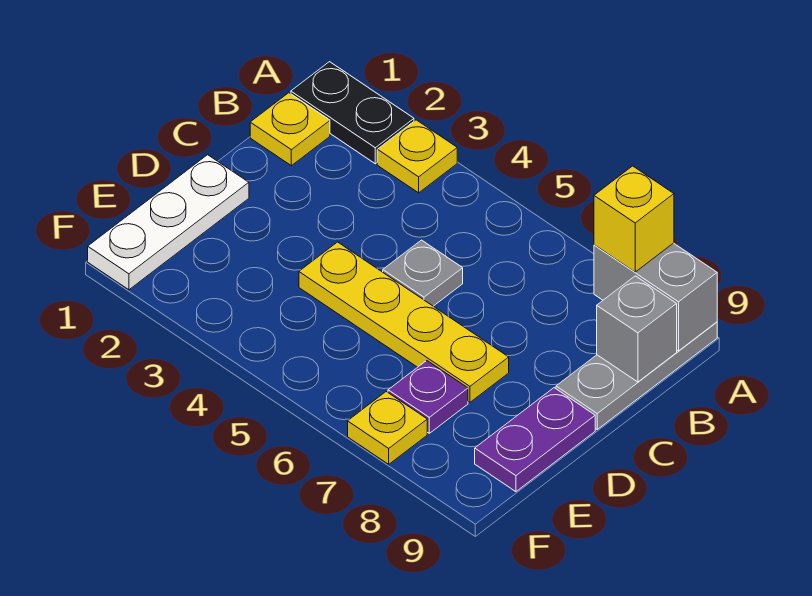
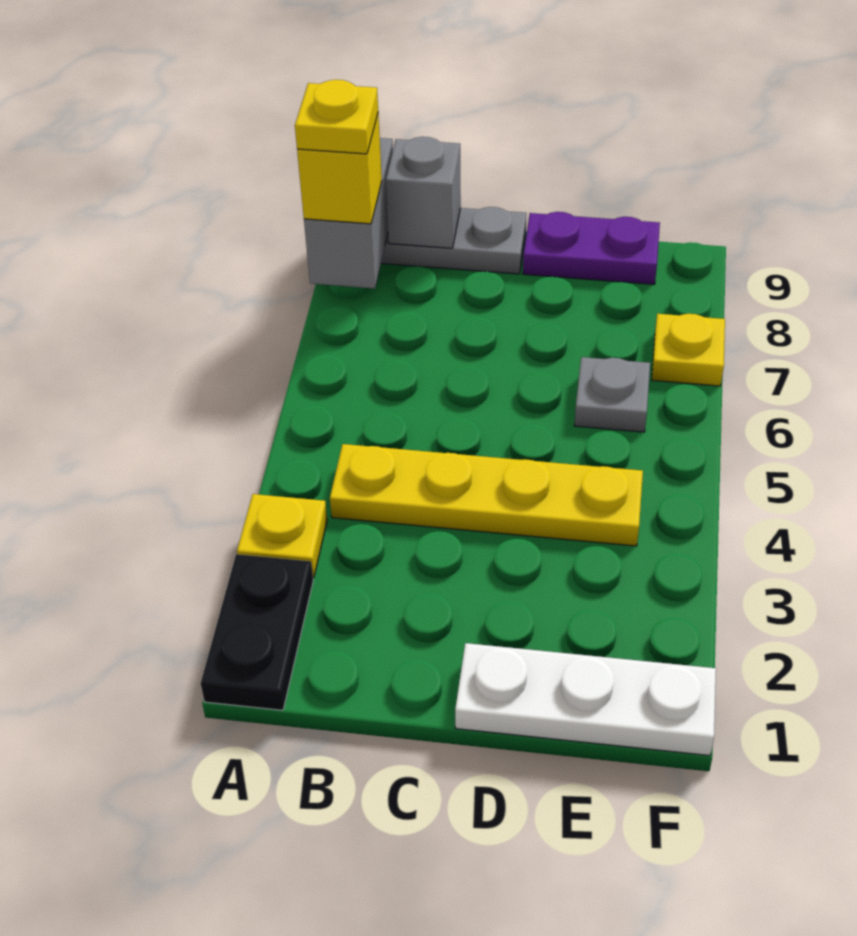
yellow plate B1 level 1 -> yellow plate A8 level 4
grey plate C5 level 1 -> grey plate E6 level 1
yellow plate D4:D7 level 1 -> yellow plate B4:E4 level 1
purple plate E7 level 1 -> none

